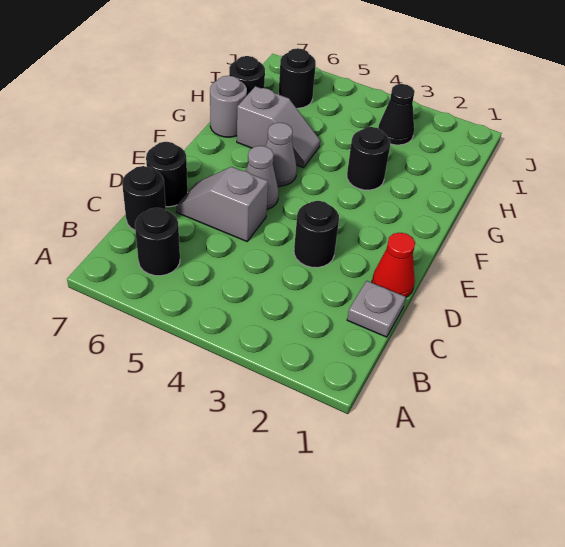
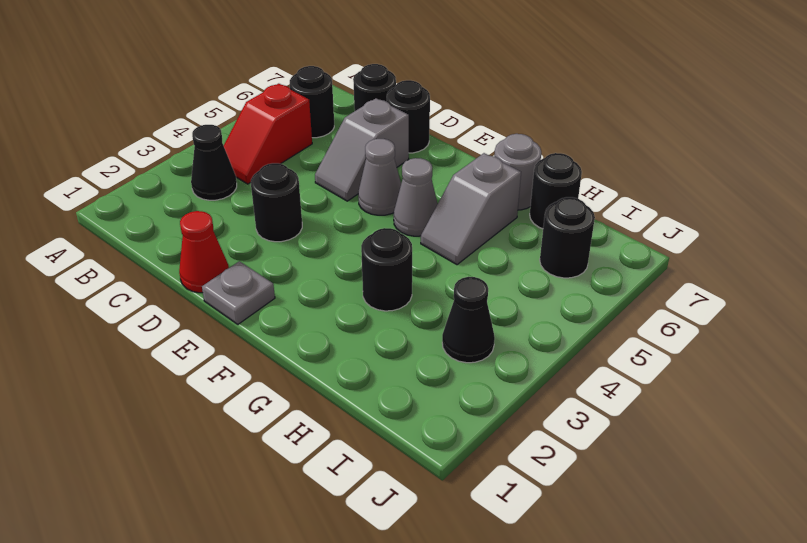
none -> black cone B3 level 1
none -> red slope B4:B5 level 1 top 5
grey plate C1 level 1 -> grey plate E1 level 1
grey slope D5:D6 level 1 top 5 -> grey slope D5:D6 level 1 top 6

